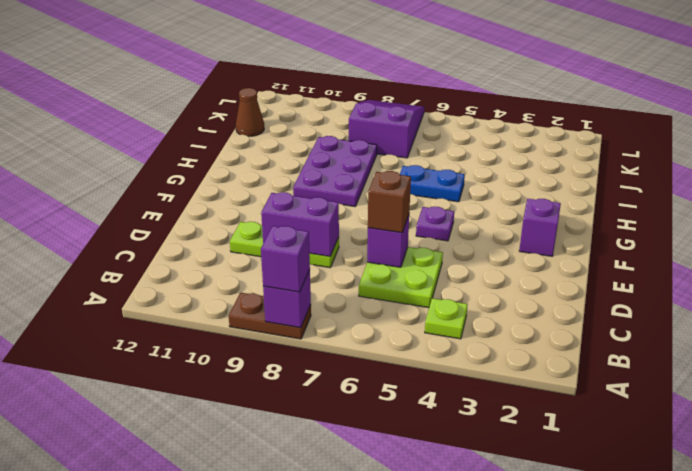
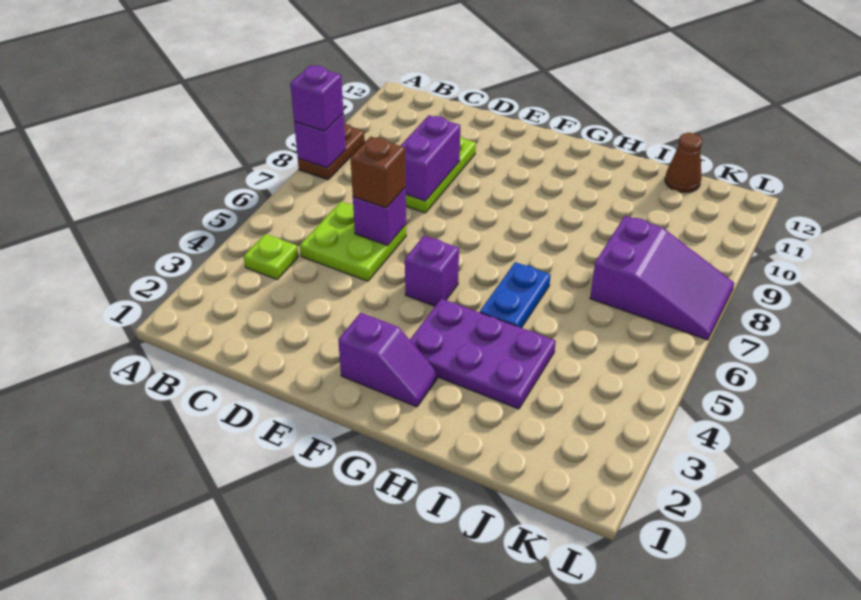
purple plate F5 level 1 -> purple brick F5 level 1
purple plate G8:I9 level 1 -> purple plate G3:I4 level 1

